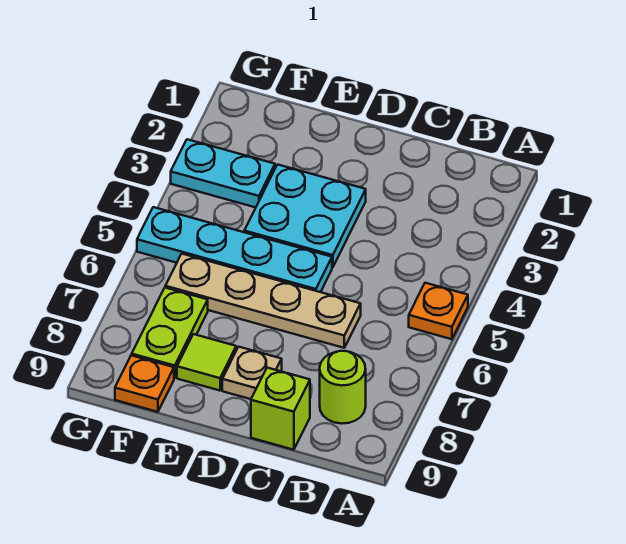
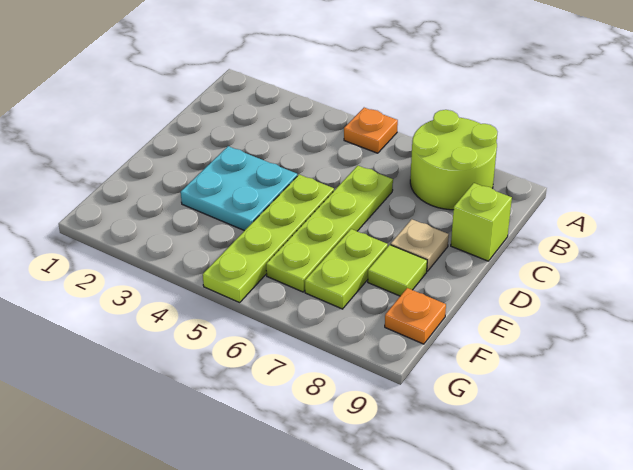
lime round brick B8 level 1 -> lime round brick A7:B8 level 1
tan plate C6:F6 level 1 -> lime plate C6:F6 level 1
cyan plate D5:G5 level 1 -> lime plate D5:G5 level 1
cyan plate F3:G3 level 1 -> none
lime plate F7:F8 level 1 -> lime plate E7:F7 level 1

